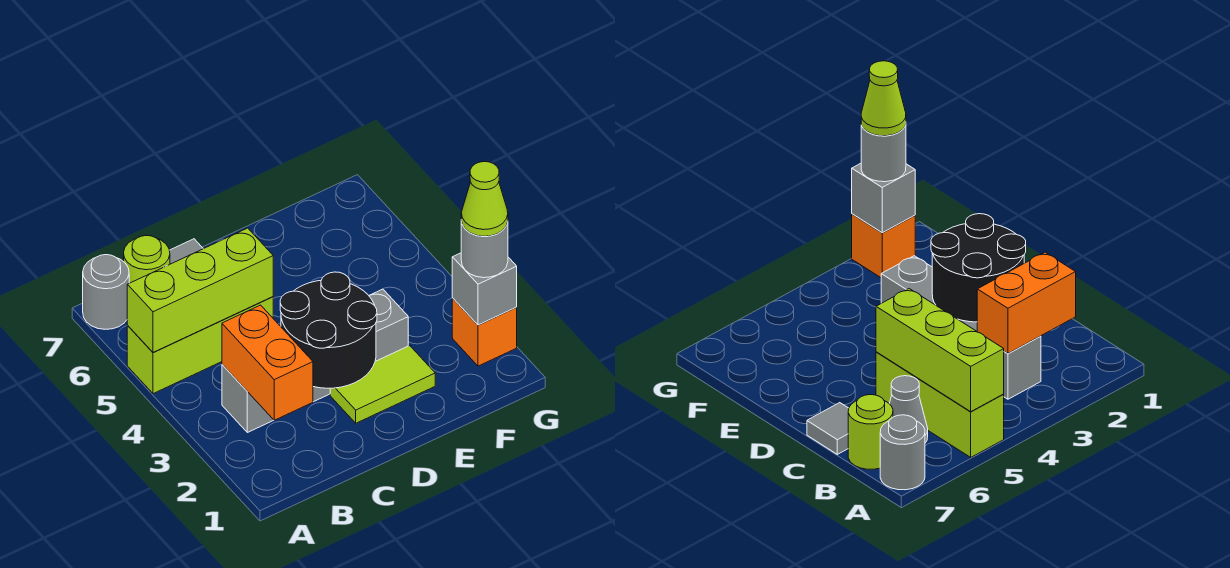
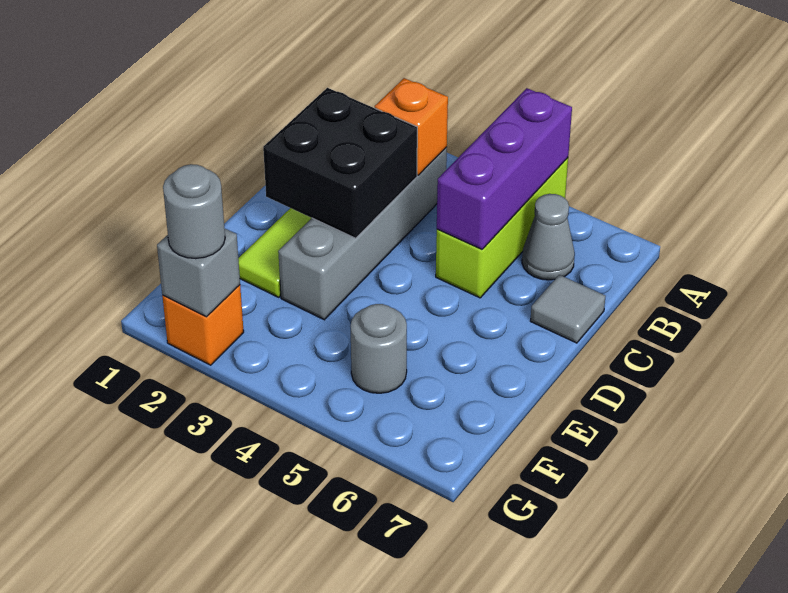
lime brick A5:C5 level 2 -> purple brick A5:C5 level 2
grey round brick A7 level 1 -> grey round brick F5 level 1
orange brick B2:B3 level 2 -> orange brick B3 level 2
lime round brick B7 level 1 -> none
black round brick C2:D3 level 2 -> black brick C2:D3 level 2
lime cone G2 level 4 -> none

